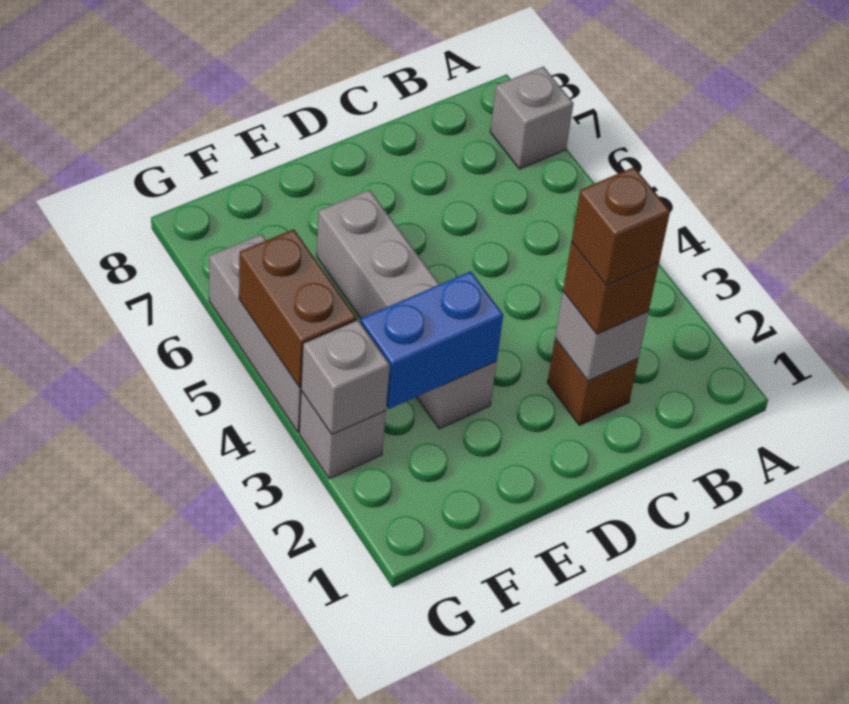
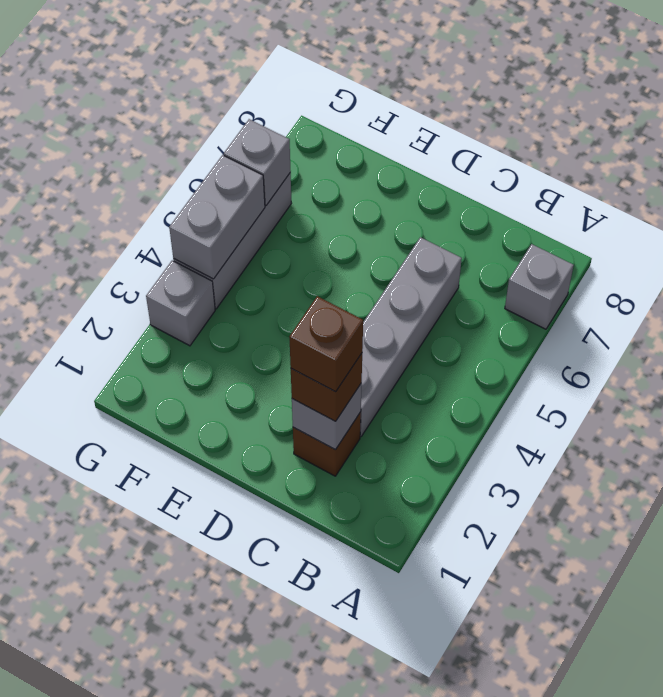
grey brick E3:E6 level 1 -> grey brick C3:C6 level 1
blue brick E3:F3 level 2 -> none
grey brick G3 level 2 -> grey brick G6 level 2
brown brick G4:G5 level 2 -> grey brick G4:G5 level 2

